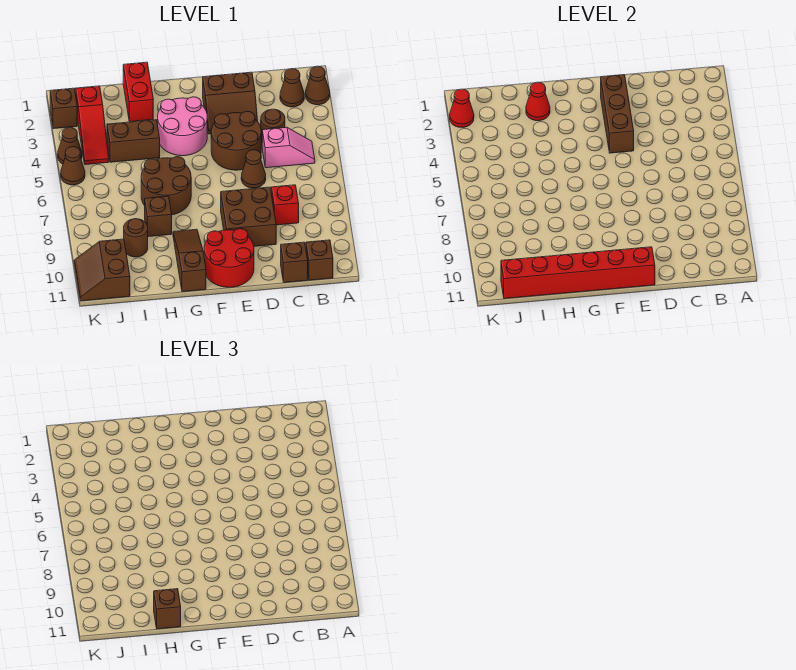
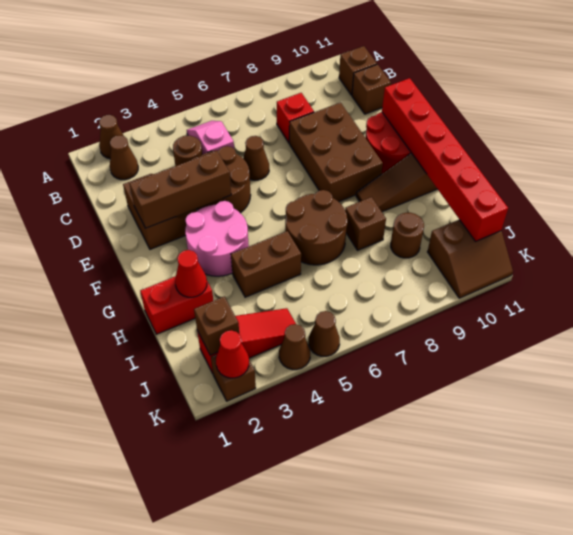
brown brick D8:E9 level 1 -> brown brick D8:F9 level 1
brown brick H4:I4 level 1 -> brown brick H4:H5 level 1
brown brick H11 level 3 -> brown brick J2 level 2

